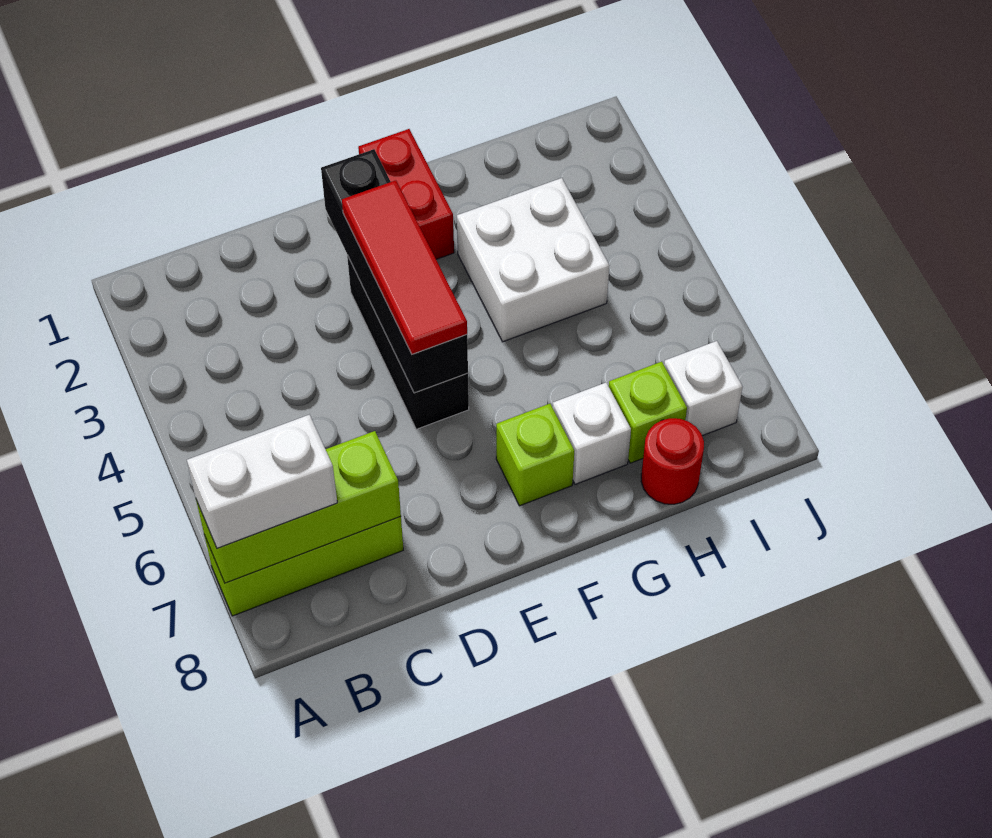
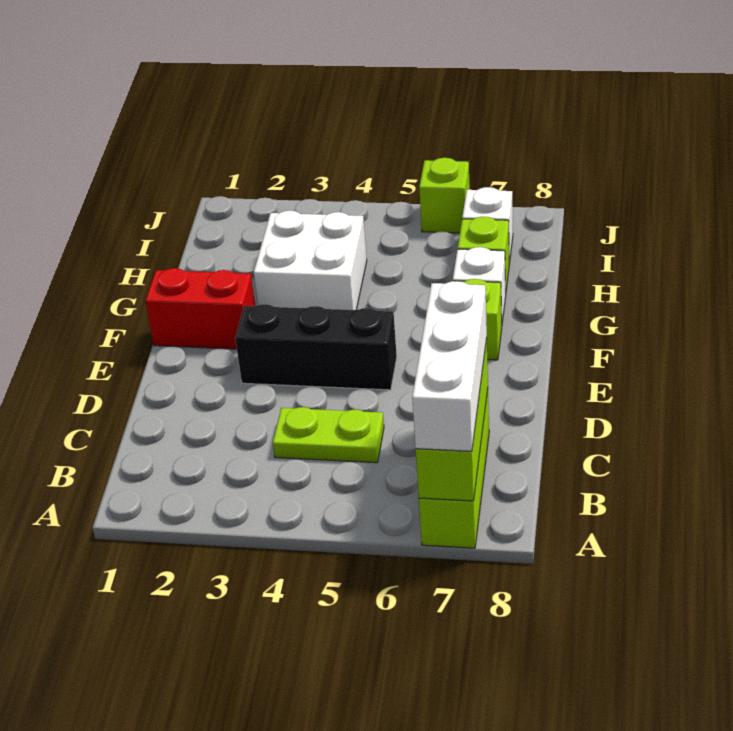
white brick A7:B7 level 3 -> white brick A7:C7 level 3
none -> lime plate C4:C5 level 1
black brick E2:E5 level 2 -> none
red tile E3:E5 level 3 -> none
red round brick H8 level 1 -> none
none -> lime brick J6 level 1

